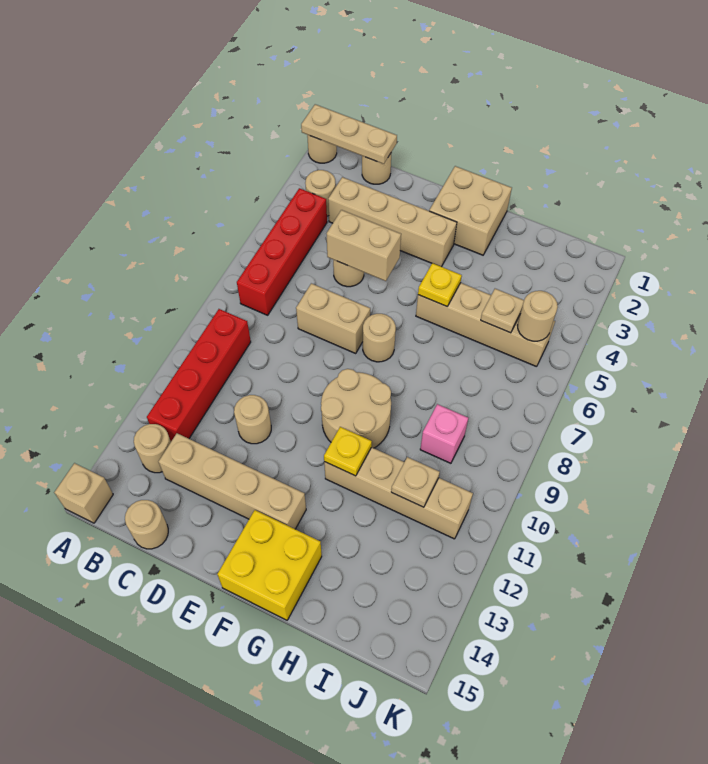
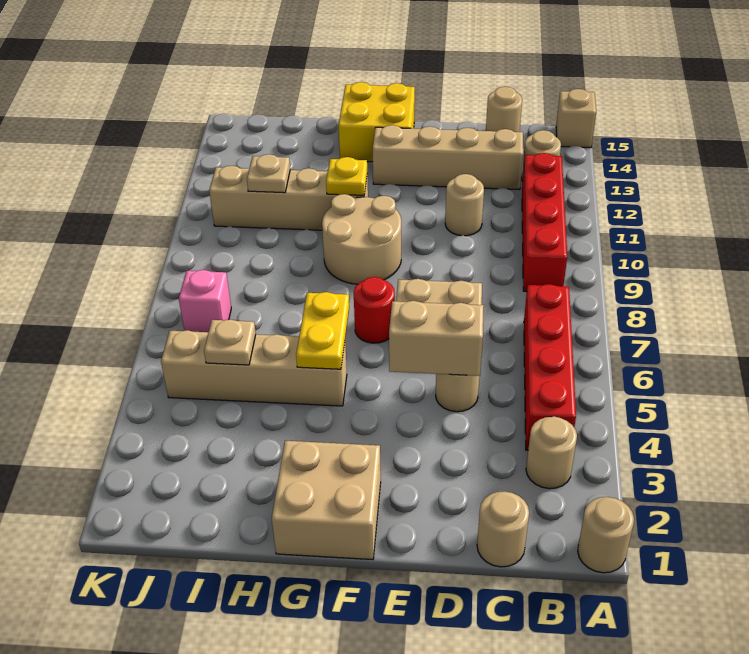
tan plate A1:C1 level 2 -> none
tan brick C3:F3 level 1 -> none
tan round brick F7 level 1 -> red round brick F7 level 1
yellow plate G5 level 2 -> yellow plate G5:G6 level 2
pink brick I9 level 1 -> pink brick J7 level 1
tan round brick J5 level 2 -> none

